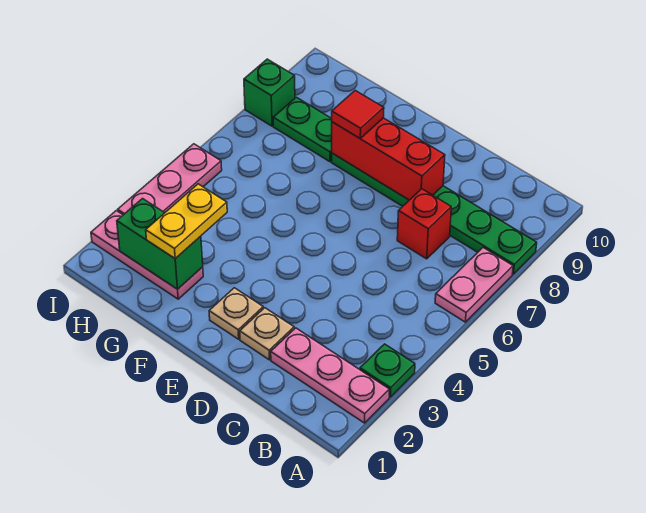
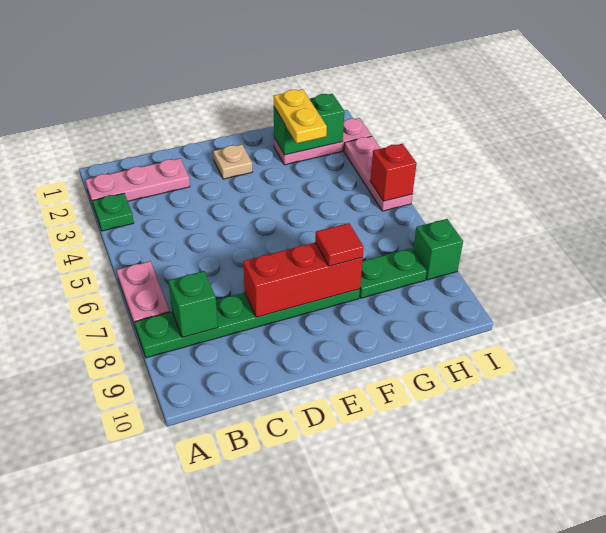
none -> green brick B8 level 2
red brick C7 level 1 -> red brick I5 level 2
tan plate D2 level 1 -> none

